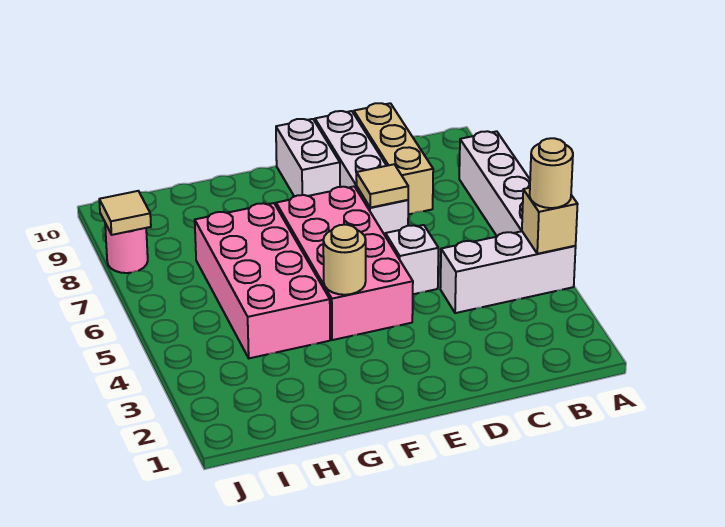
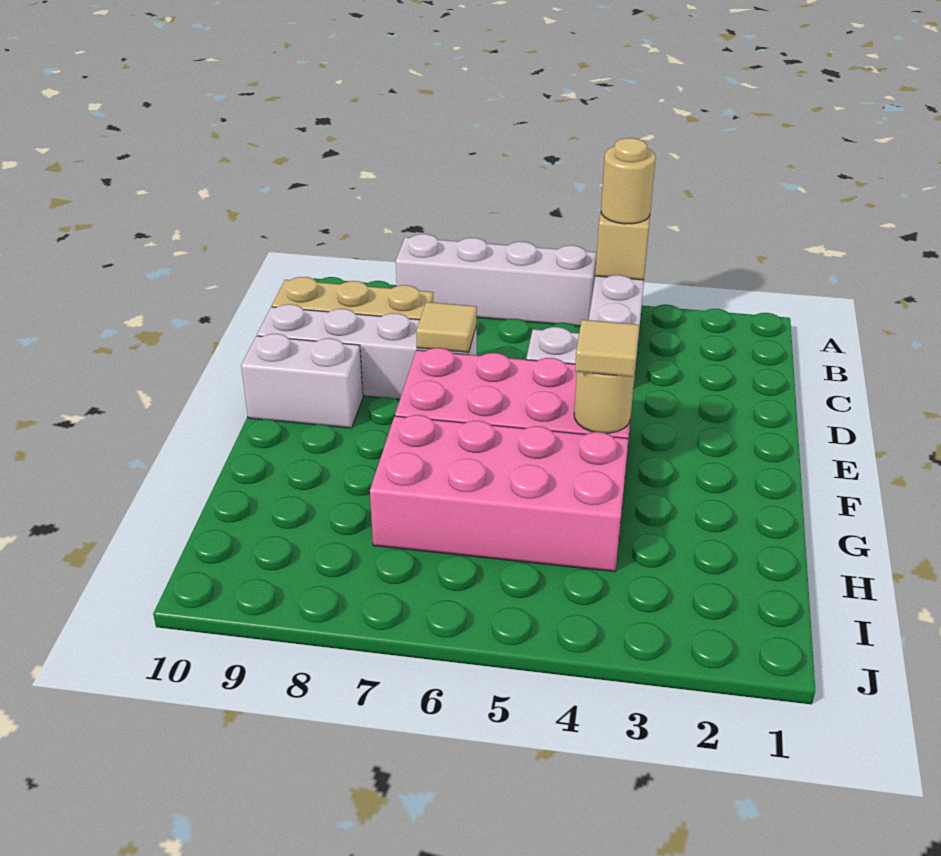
pink round brick J8 level 1 -> none
tan tile J8 level 2 -> tan tile F4 level 3

